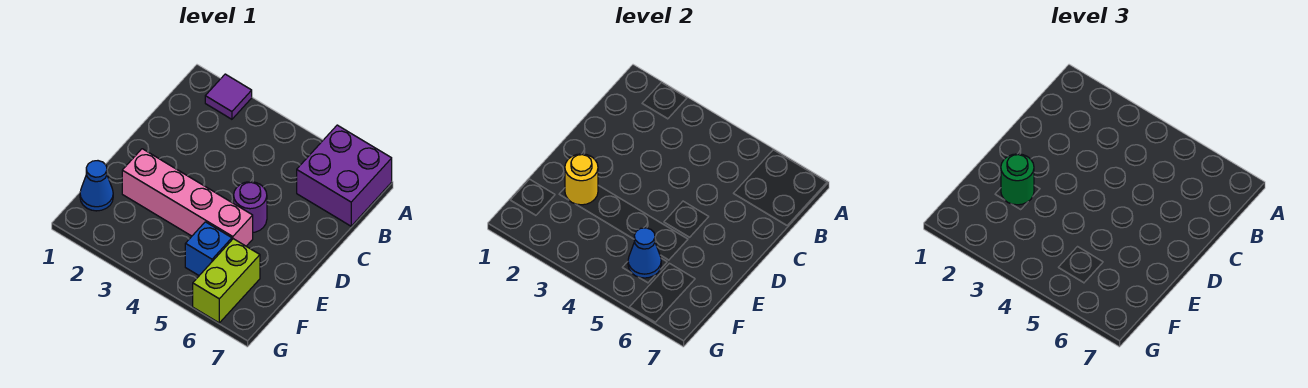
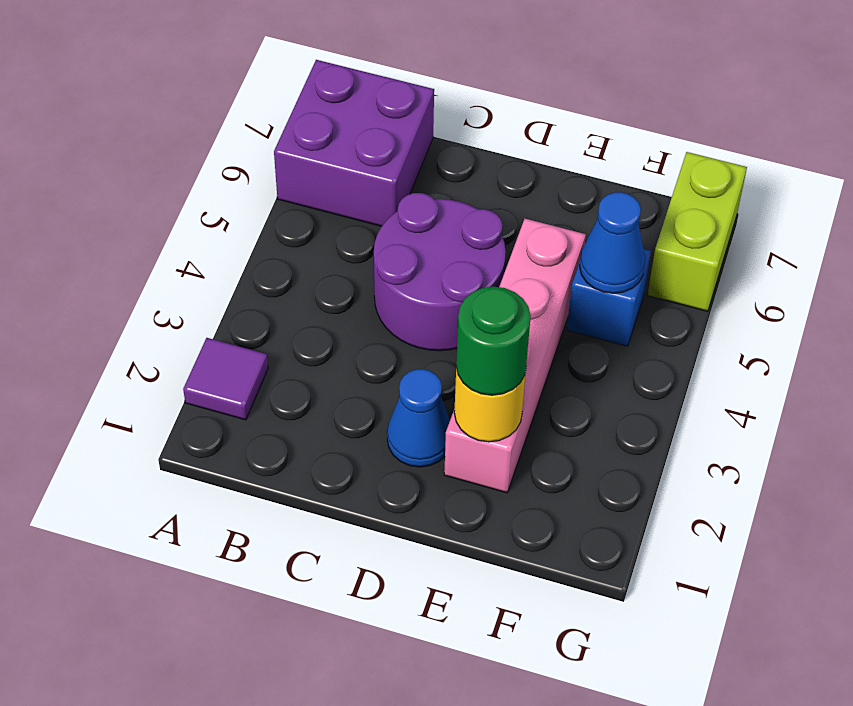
purple round brick D5 level 1 -> purple round brick C4:D5 level 1
blue cone F1 level 1 -> blue cone D2 level 1
lime brick F6:G6 level 1 -> lime brick G6:G7 level 1

